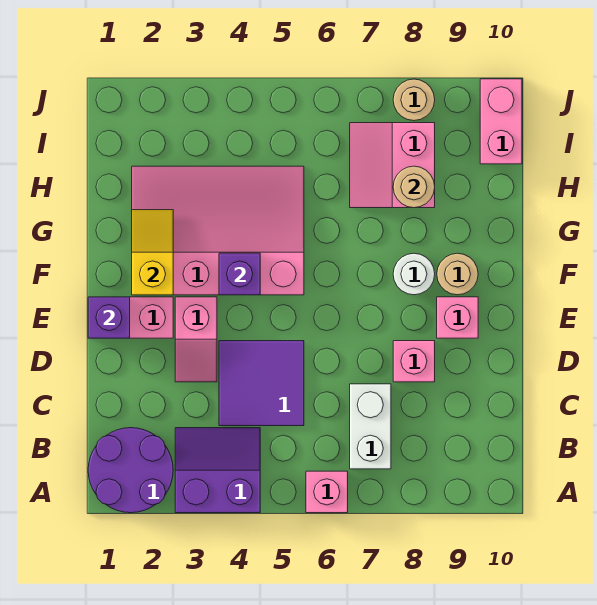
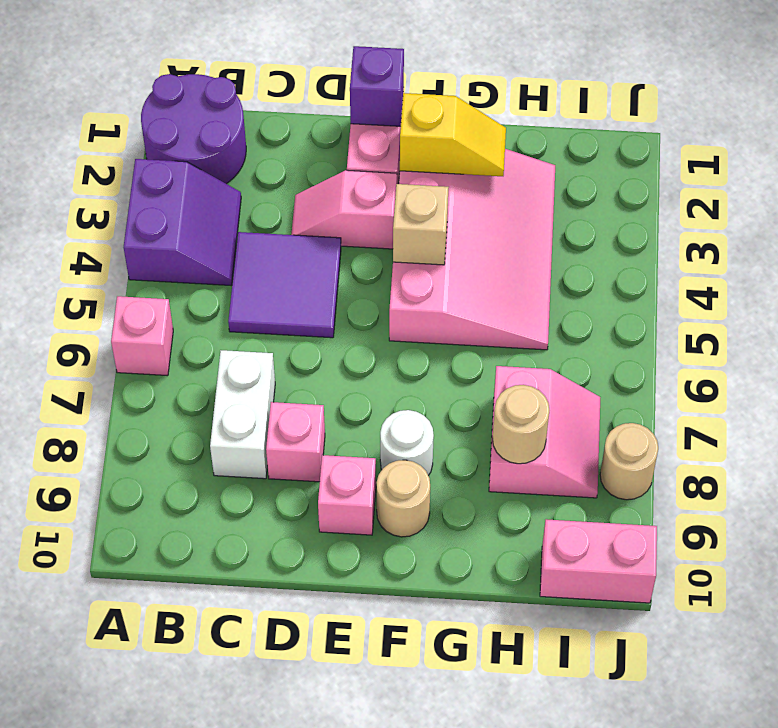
white brick B7:C7 level 1 -> white brick C7:C8 level 1
purple brick F4 level 2 -> tan brick F4 level 2
pink slope H7:I8 level 1 top 8 -> pink slope H7:I8 level 1 top H

